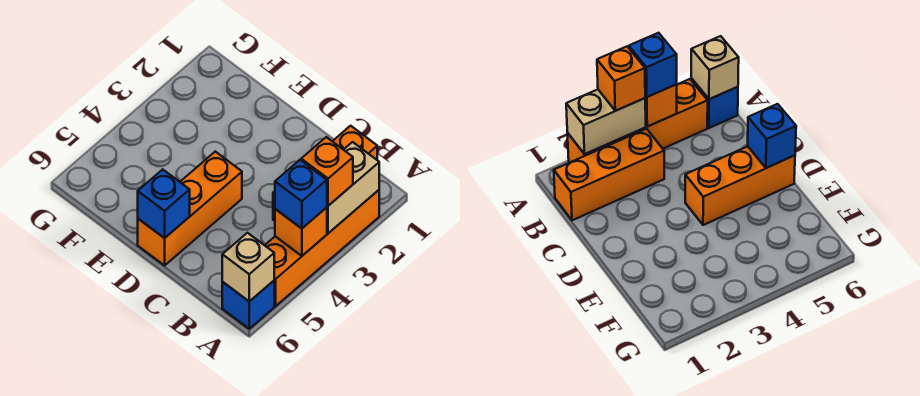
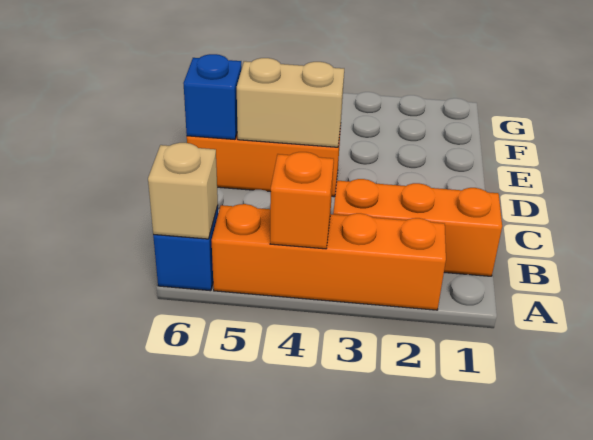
tan brick A2:A3 level 2 -> tan brick D4:D5 level 2
orange brick A3 level 3 -> none
blue brick A4 level 3 -> none

